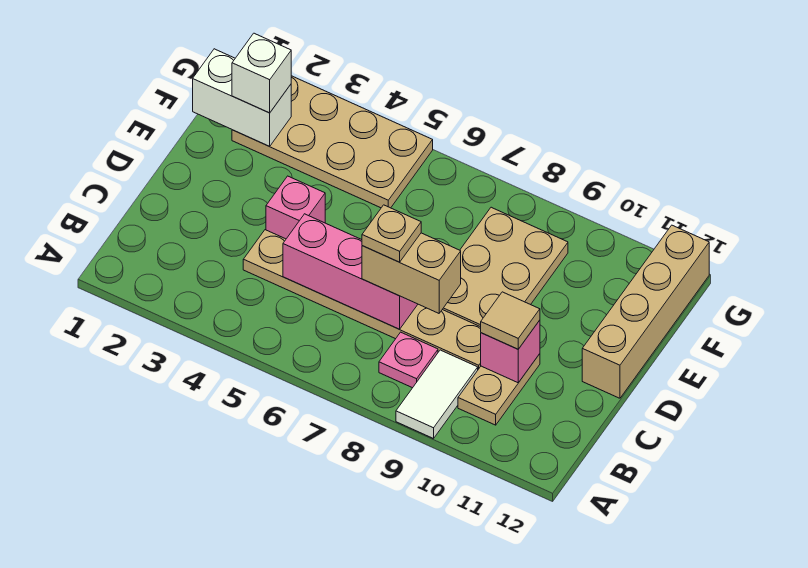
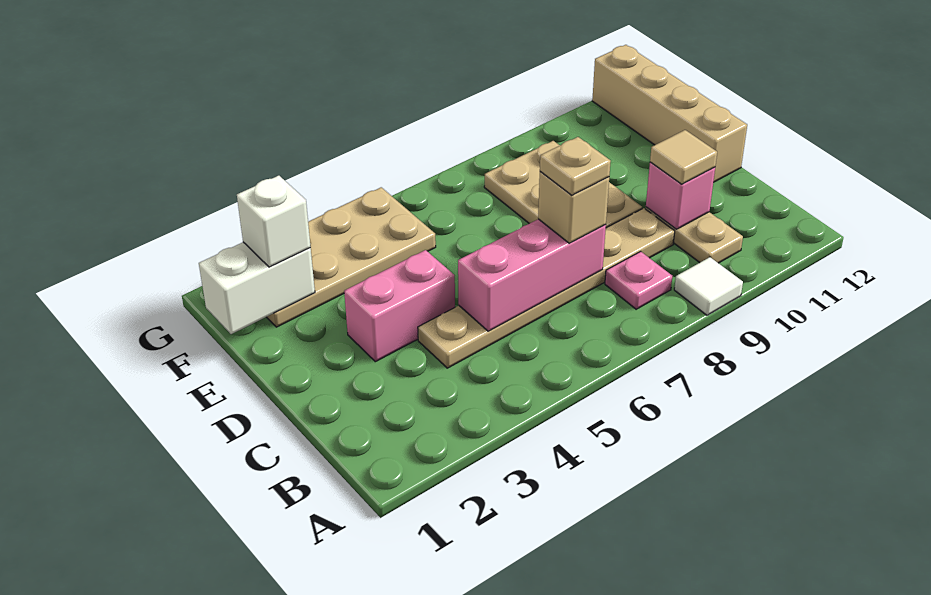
white tile A9:B9 level 1 -> white tile A9 level 1
tan brick C7:C8 level 3 -> tan brick C7 level 3
pink brick D4 level 1 -> pink brick D3:D4 level 1

